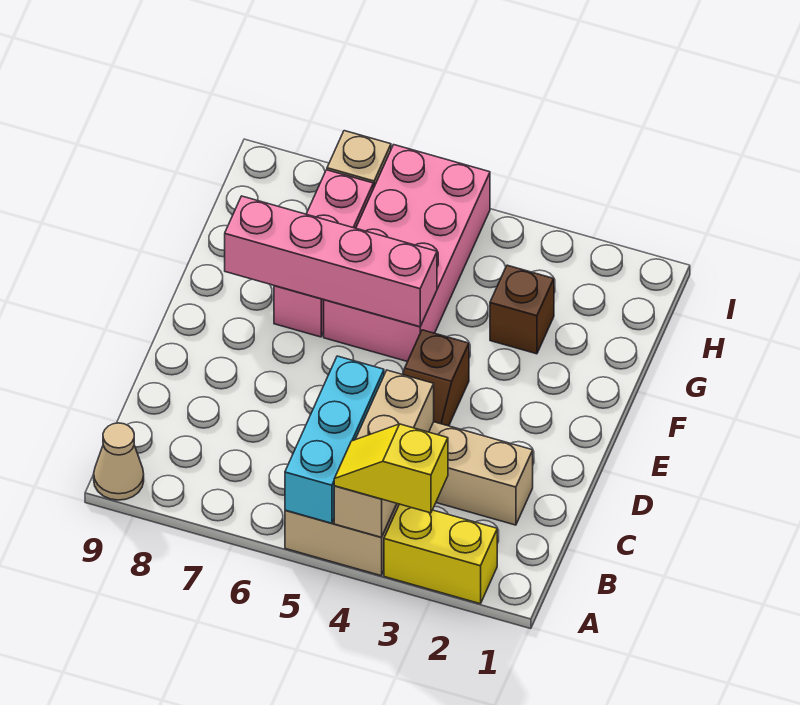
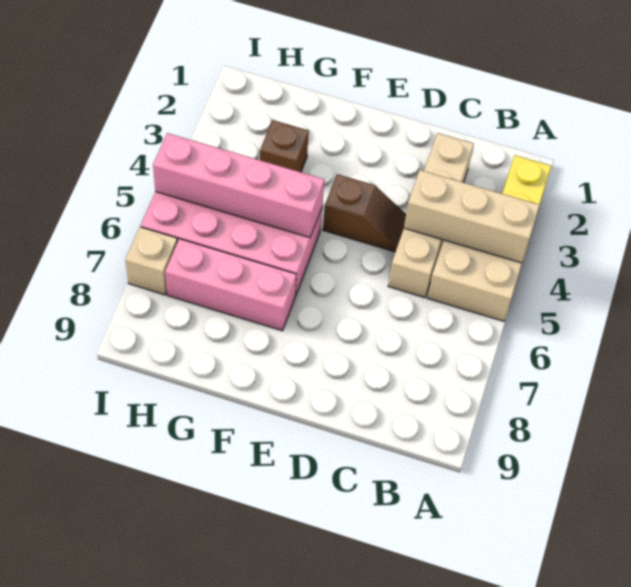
yellow slope A3:A4 level 3 top 3 -> none
cyan brick A5:C5 level 2 -> none
tan cone A9 level 1 -> none
pink brick F5:F8 level 2 -> pink brick F5:I5 level 2

